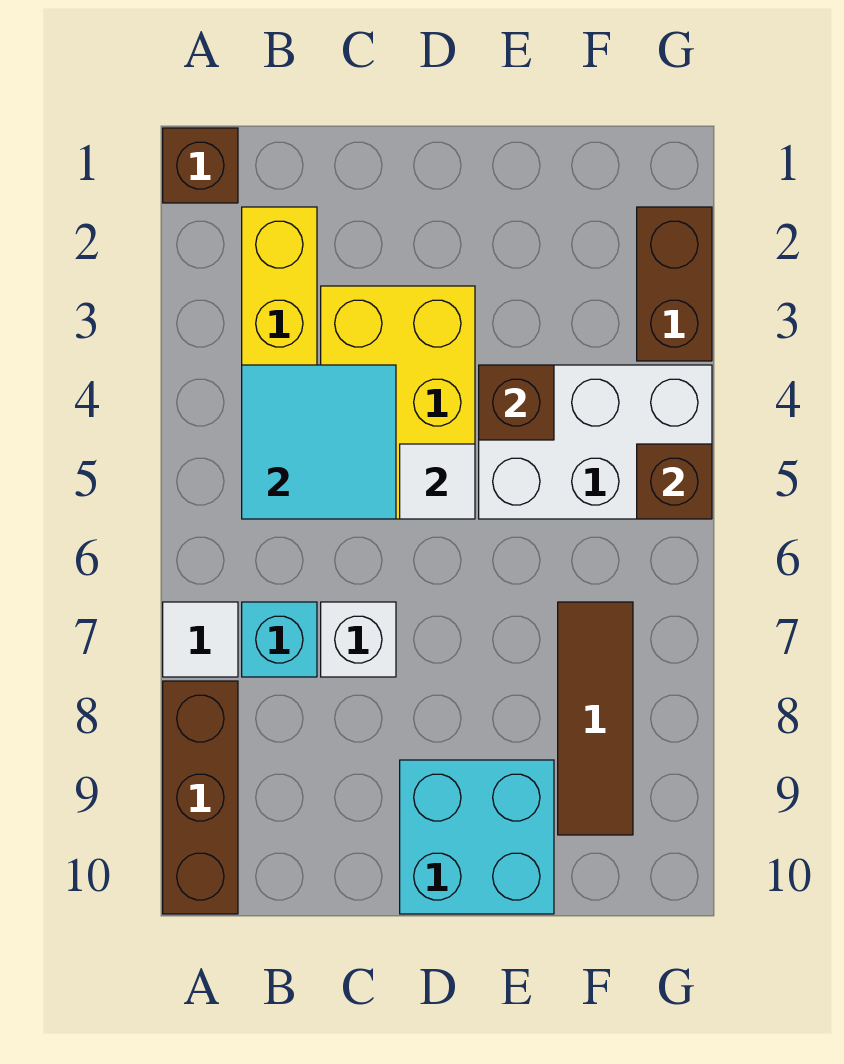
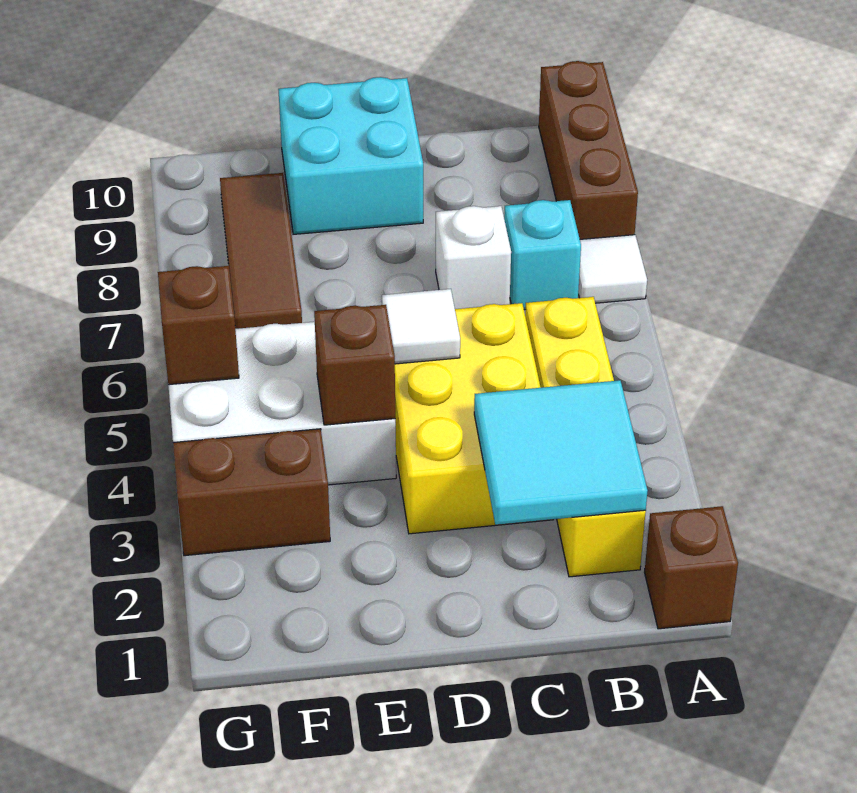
cyan tile B4:C5 level 2 -> cyan tile B2:C3 level 2
brown brick G2:G3 level 1 -> brown brick F3:G3 level 1

